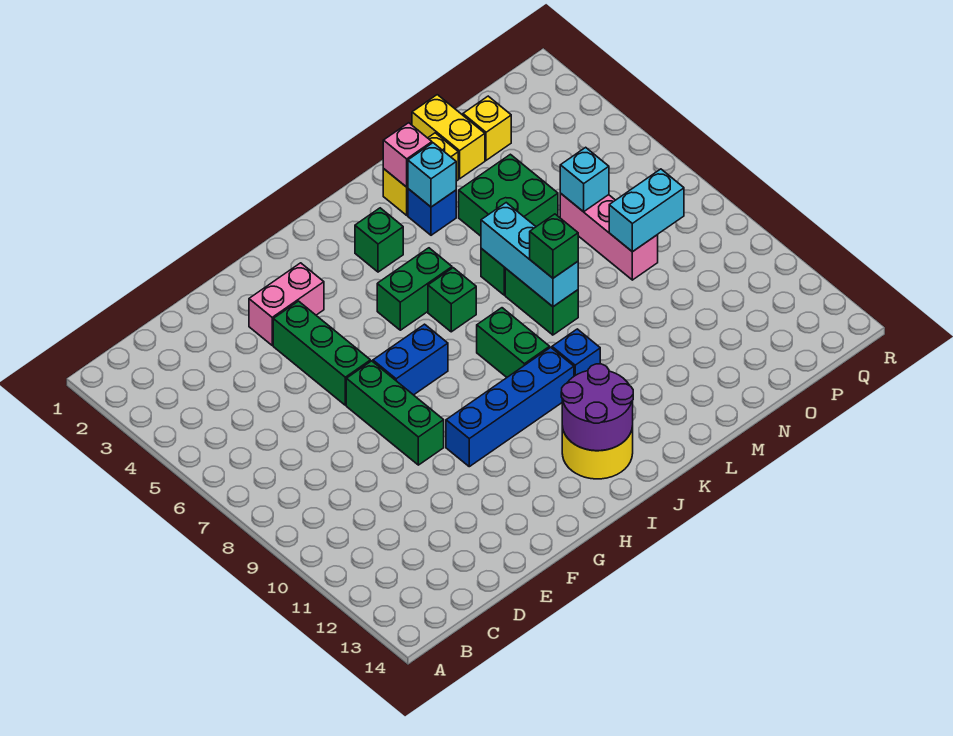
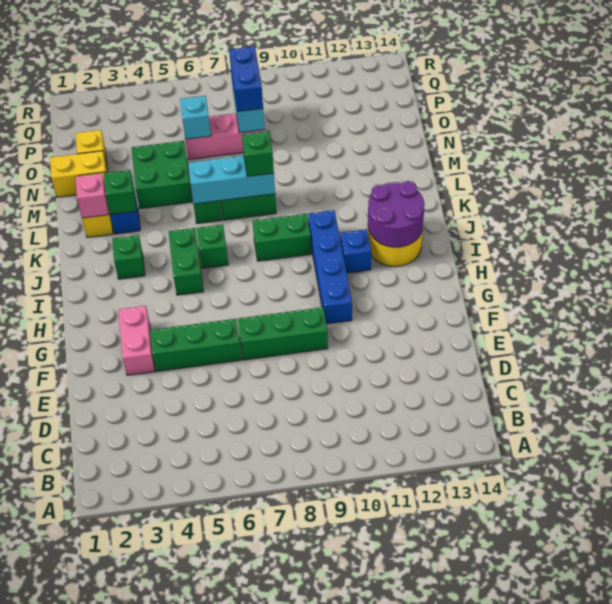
blue brick G7:H7 level 1 -> blue brick O8:P8 level 3
blue brick K10 level 1 -> blue brick I11 level 1
cyan brick L3 level 2 -> green brick L3 level 2

